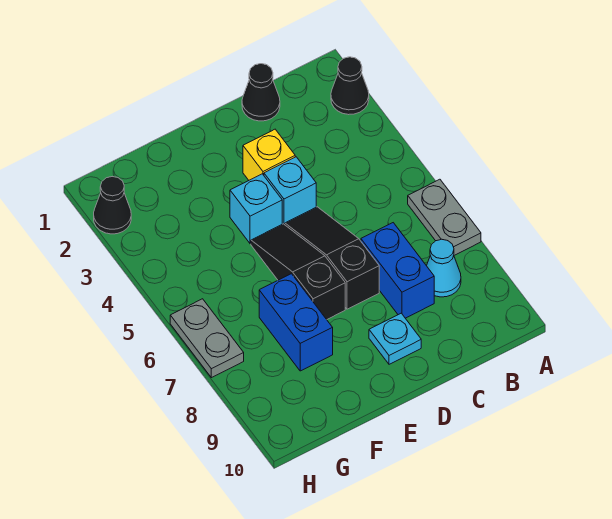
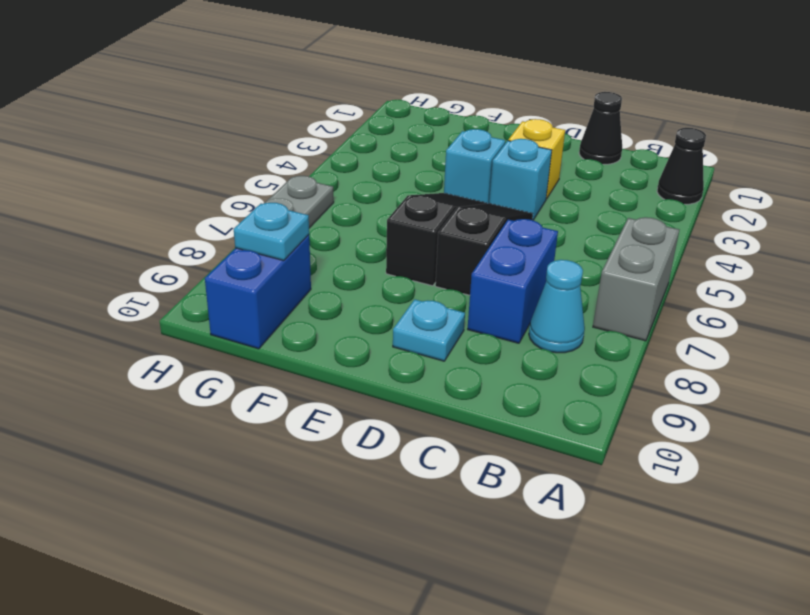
grey plate A6:A7 level 1 -> grey brick A6:A7 level 1
blue brick F7:F8 level 1 -> blue brick G9:G10 level 1
none -> cyan plate G9 level 2
black cone H2 level 1 -> none

